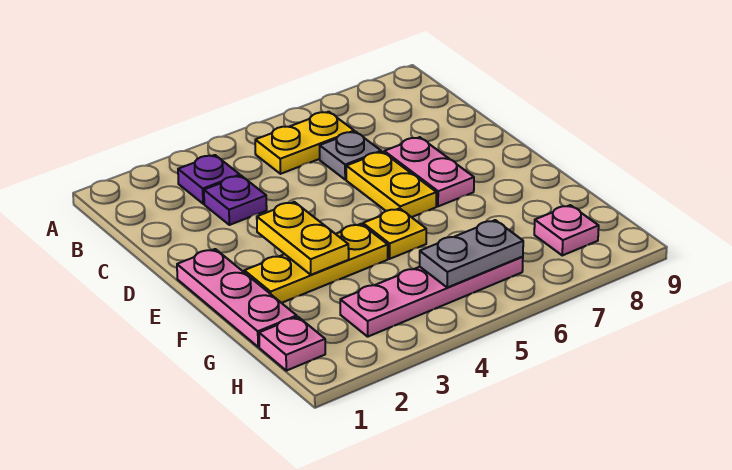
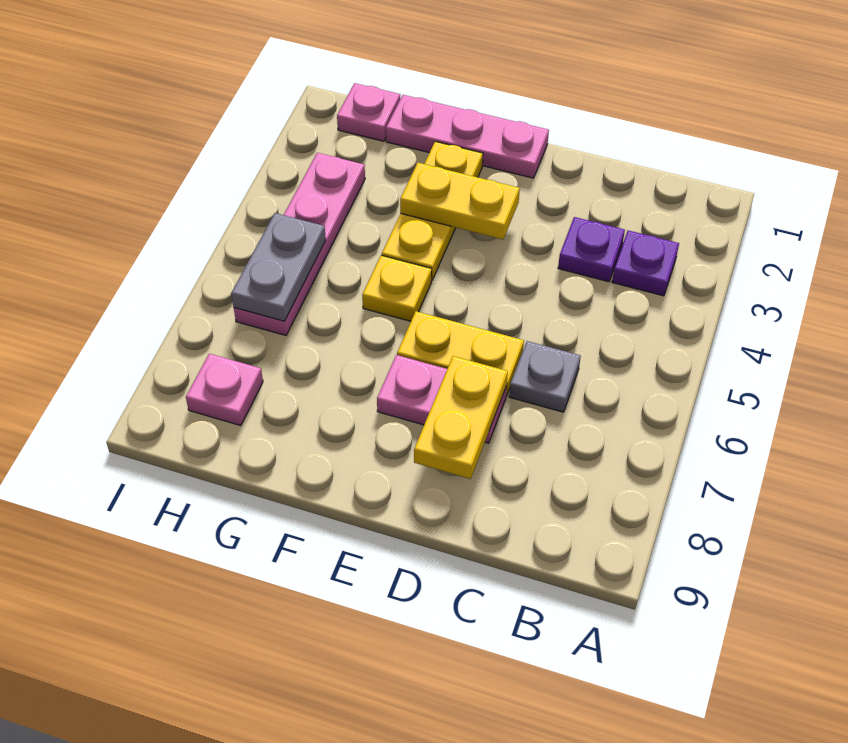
yellow plate B5:B6 level 1 -> yellow plate D7:D8 level 2

